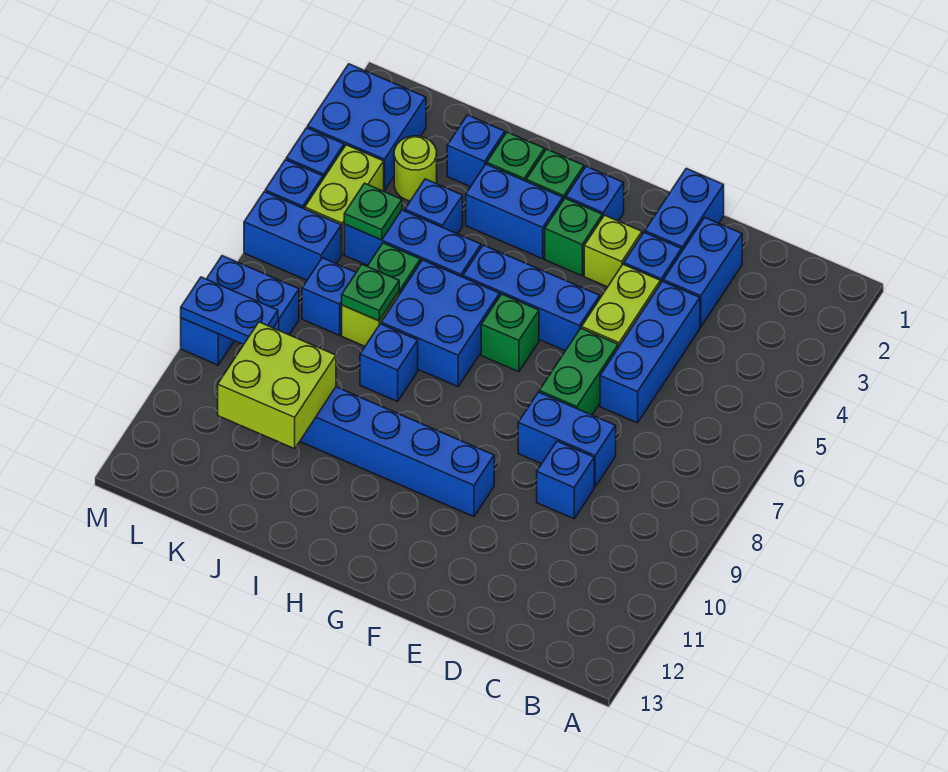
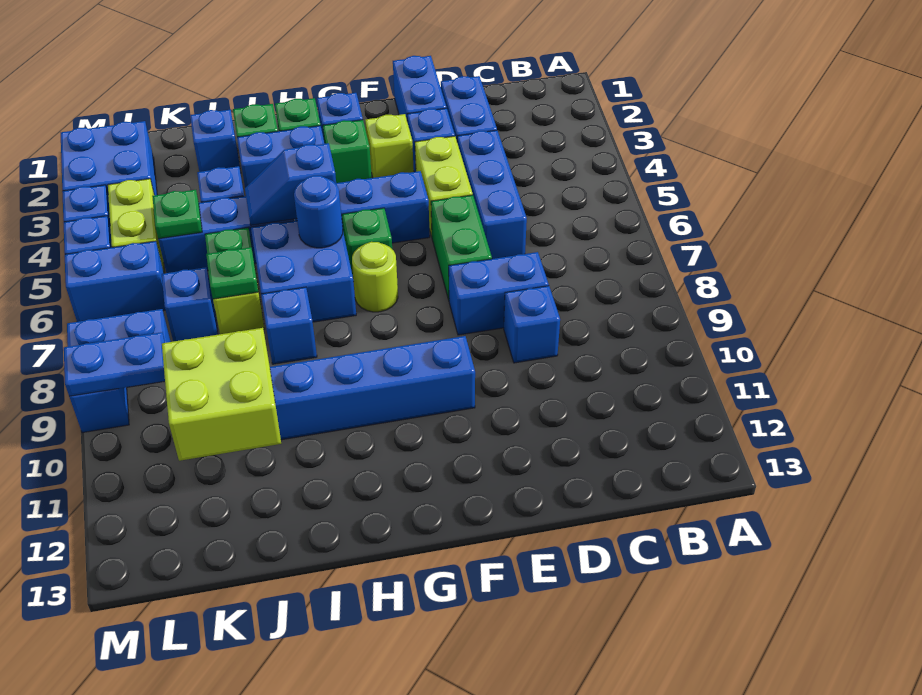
none -> blue slope H5:I5 level 2 top H
none -> blue round brick H6 level 2
lime round brick K3 level 1 -> lime round brick G7 level 1

